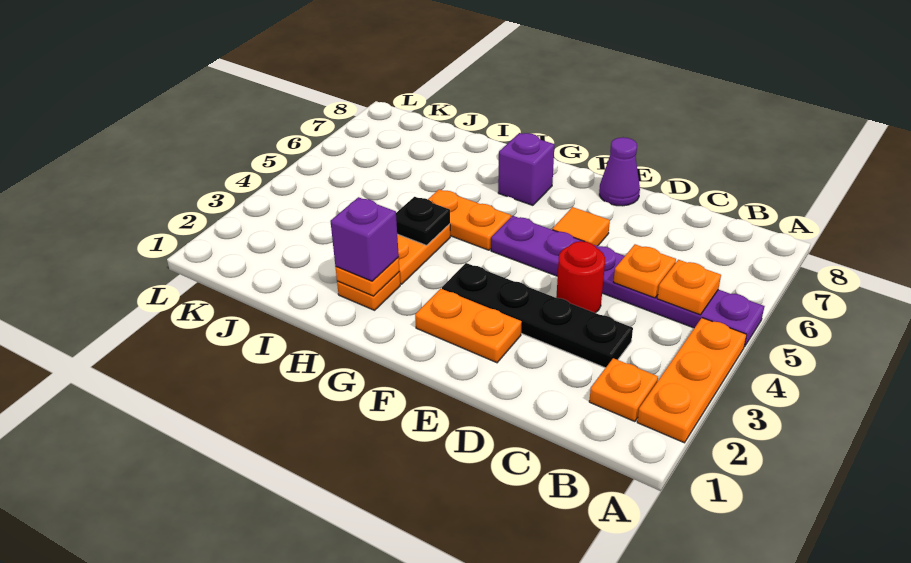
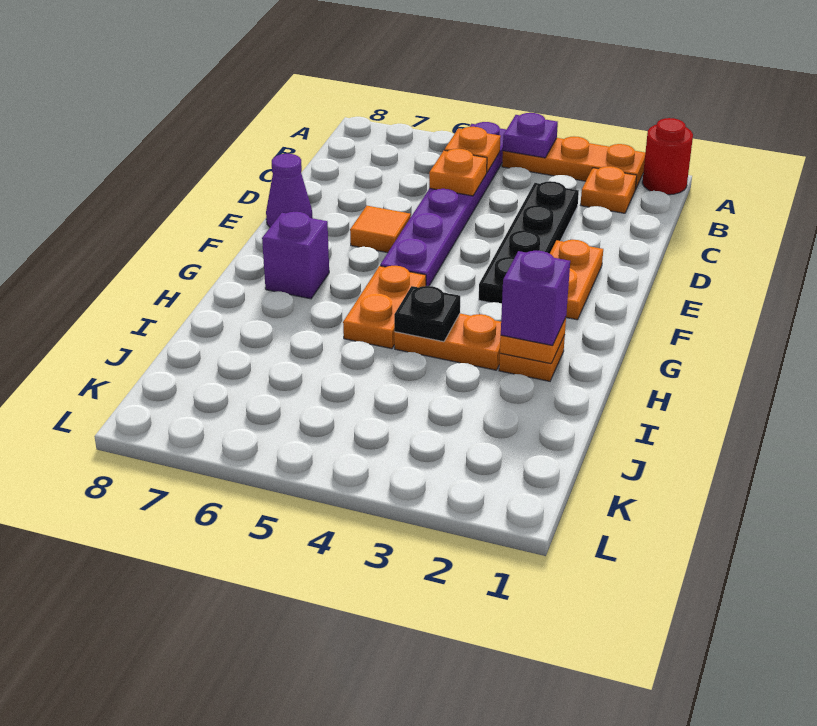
none -> purple plate A4 level 2
red round brick D4 level 1 -> red round brick A1 level 1

